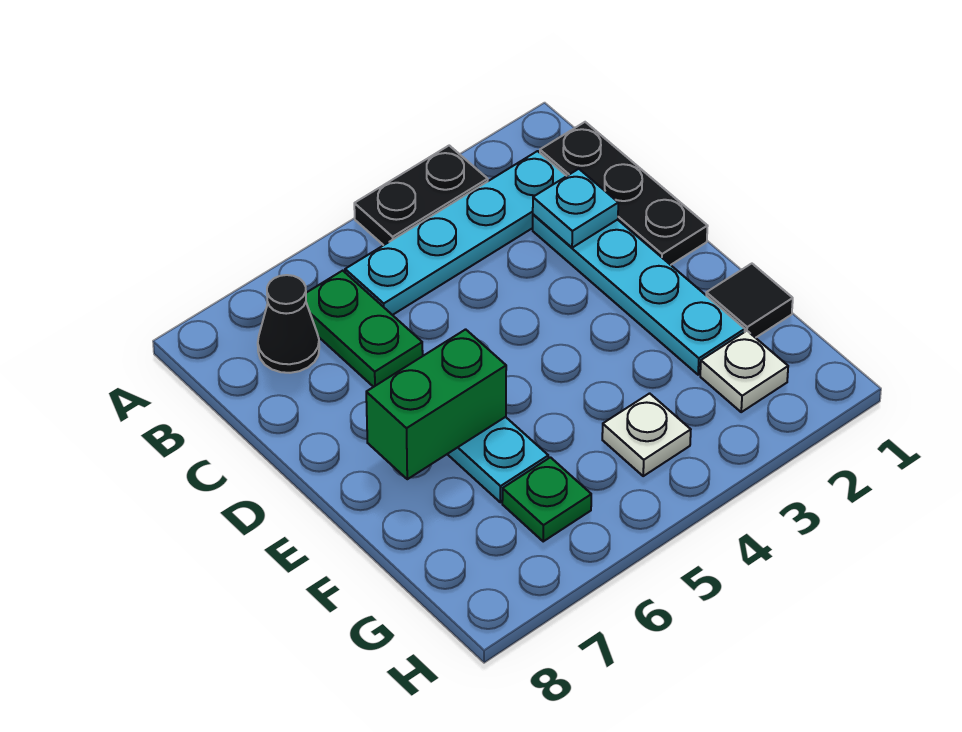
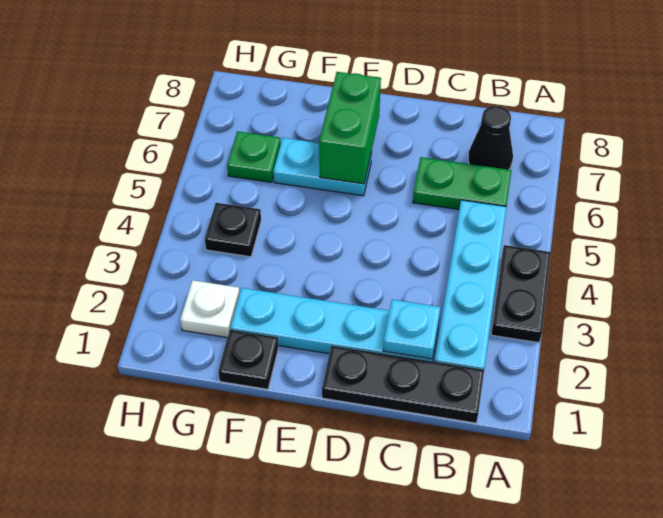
black tile F1 level 1 -> black plate F1 level 1
white plate G4 level 1 -> black plate G4 level 1

